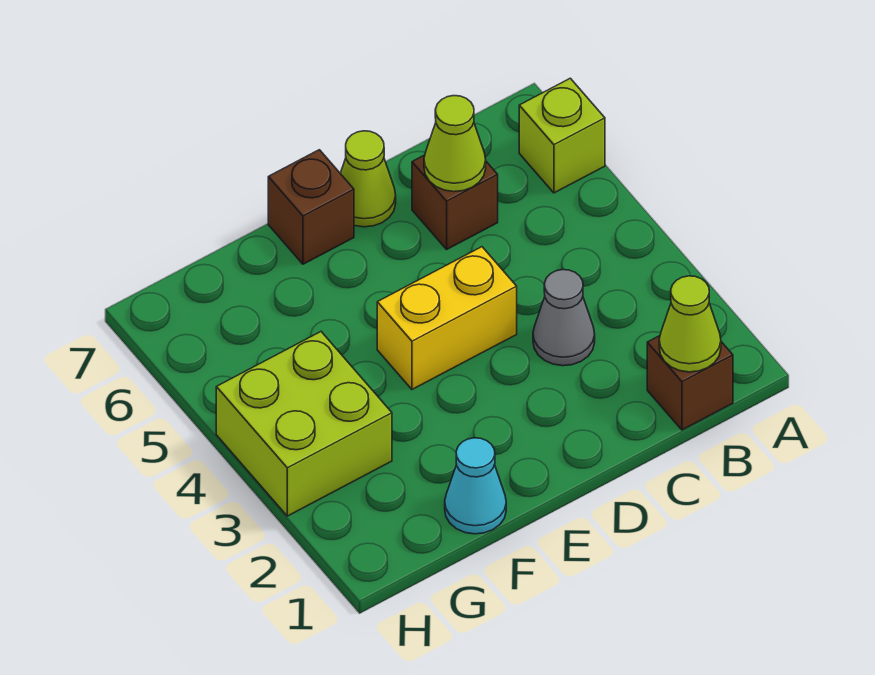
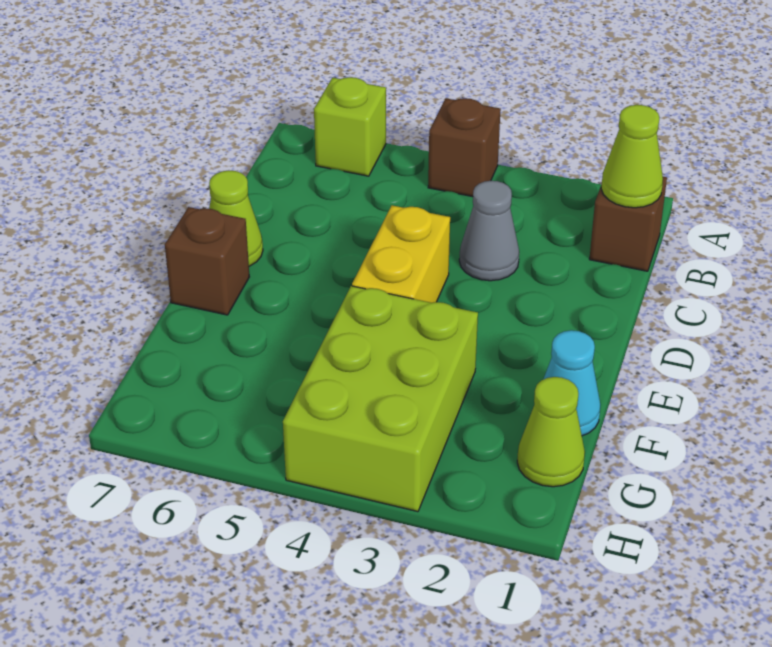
brown brick C6 level 1 -> brown brick A4 level 1
lime cone C6 level 2 -> lime cone G1 level 1
lime brick G3:H4 level 1 -> lime brick F3:H4 level 1

